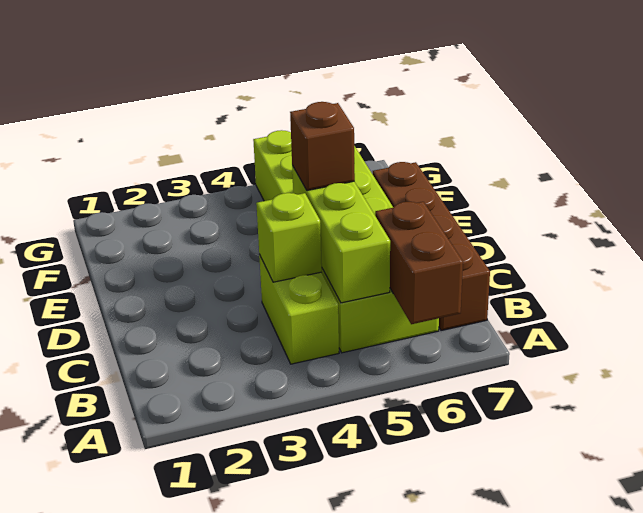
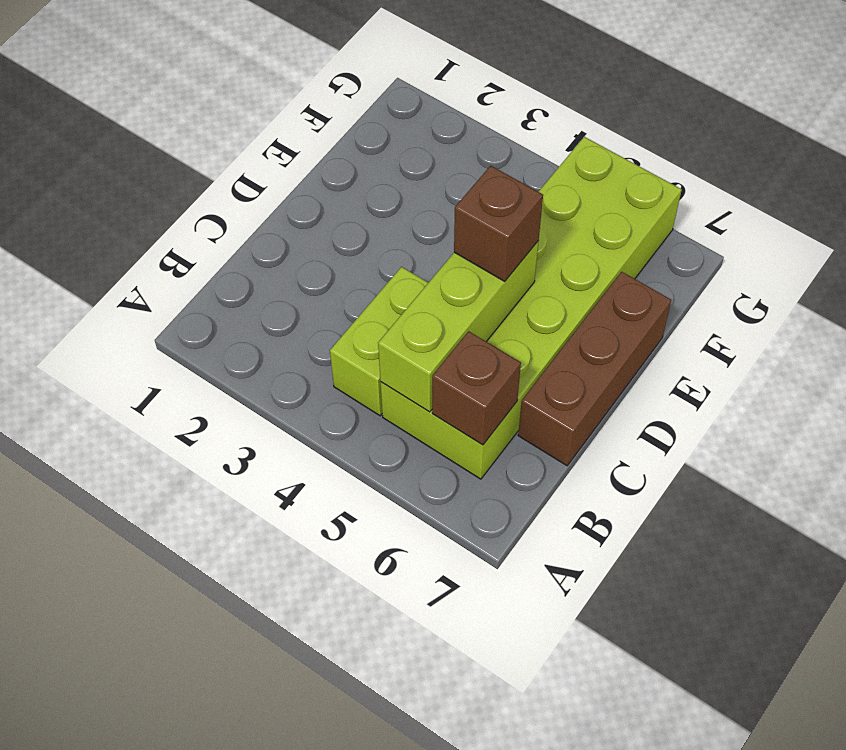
brown brick A6:B6 level 2 -> brown brick B6 level 2
brown brick B7:E7 level 1 -> brown brick C7:E7 level 1
lime brick C4 level 2 -> none

